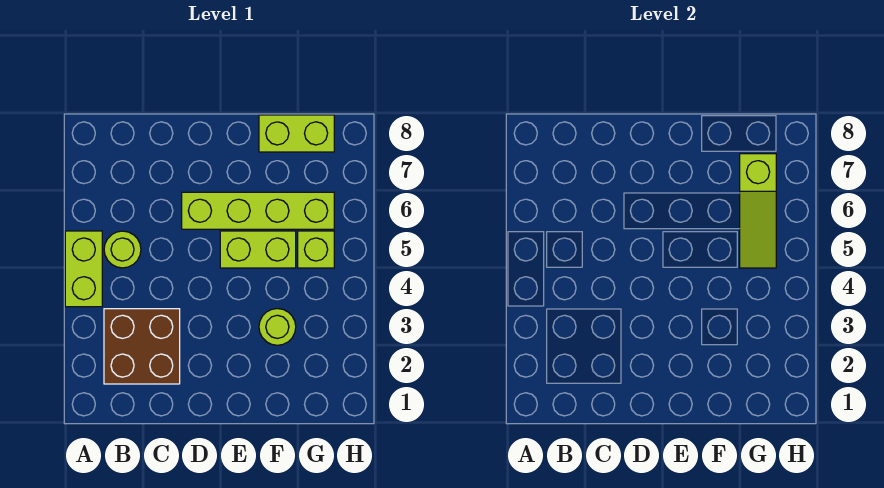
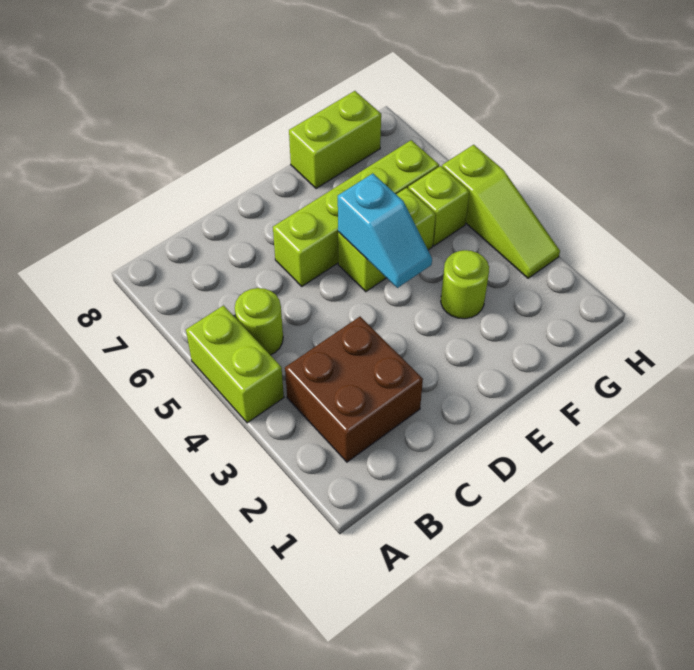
none -> cyan slope E4:E5 level 2 top 5
lime slope G5:G7 level 2 top 7 -> lime slope H3:H5 level 1 top 5

